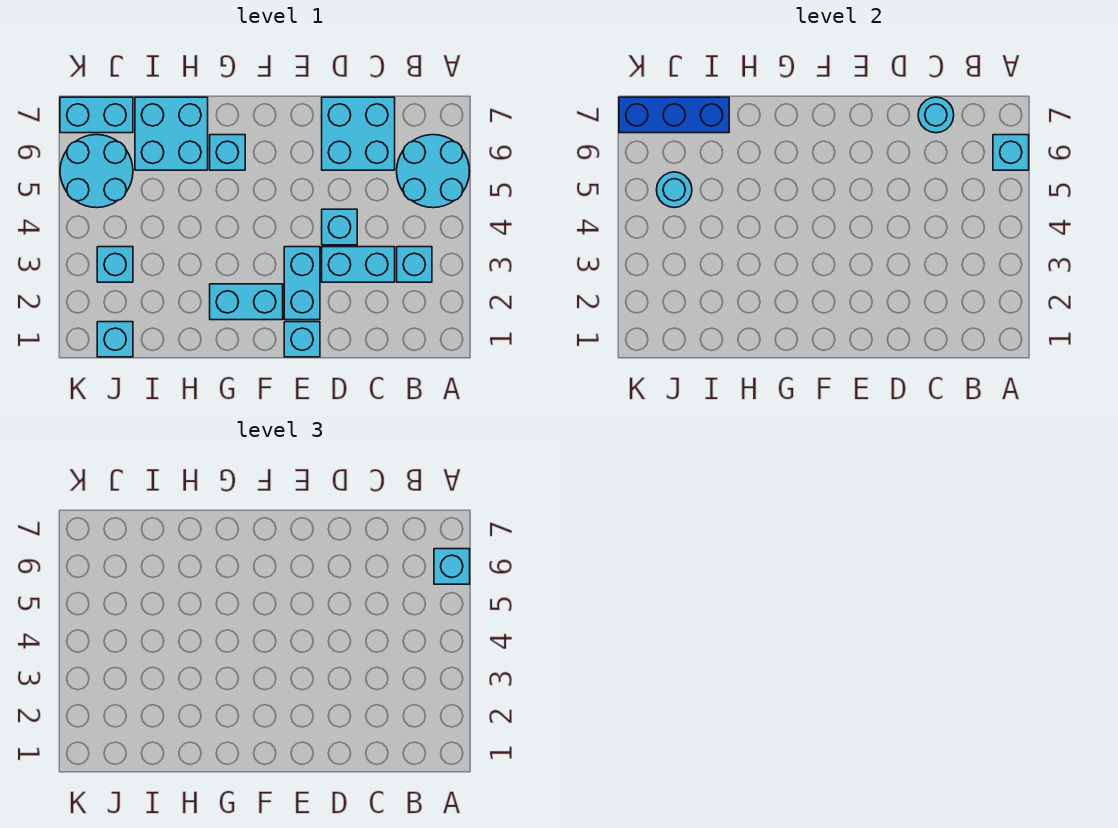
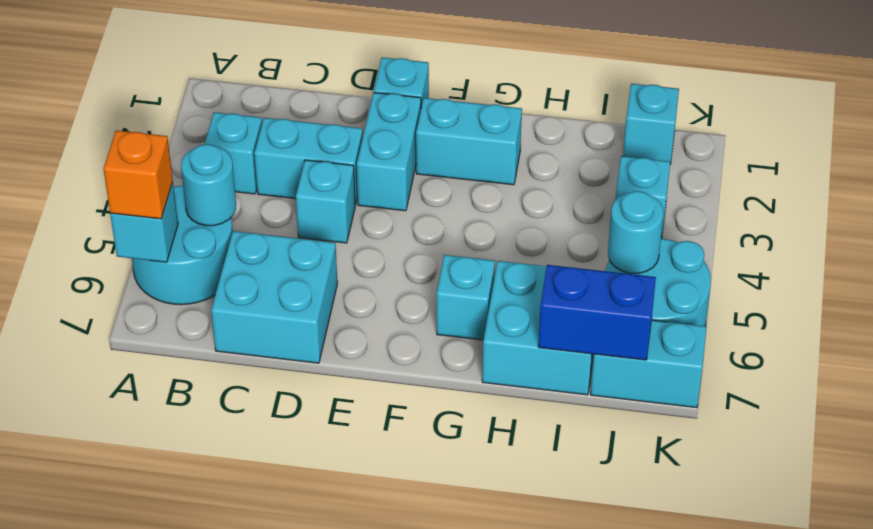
cyan brick A6 level 3 -> orange brick A6 level 3
cyan round brick C7 level 2 -> cyan round brick B5 level 2
blue brick I7:K7 level 2 -> blue brick I7:J7 level 2

